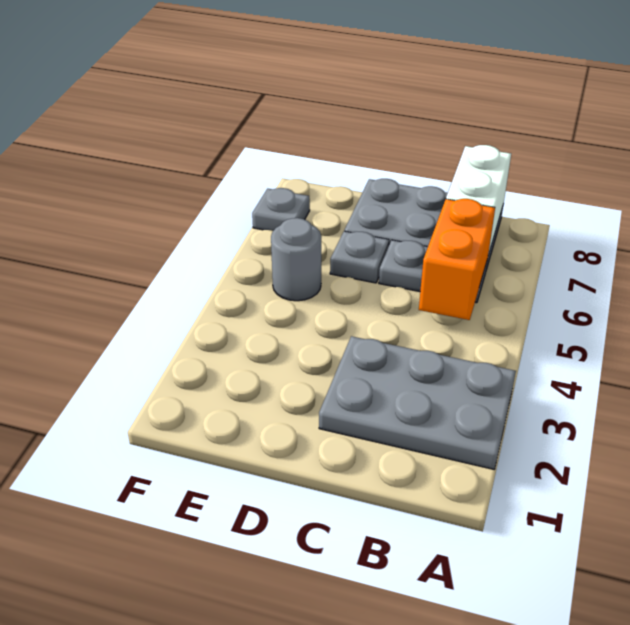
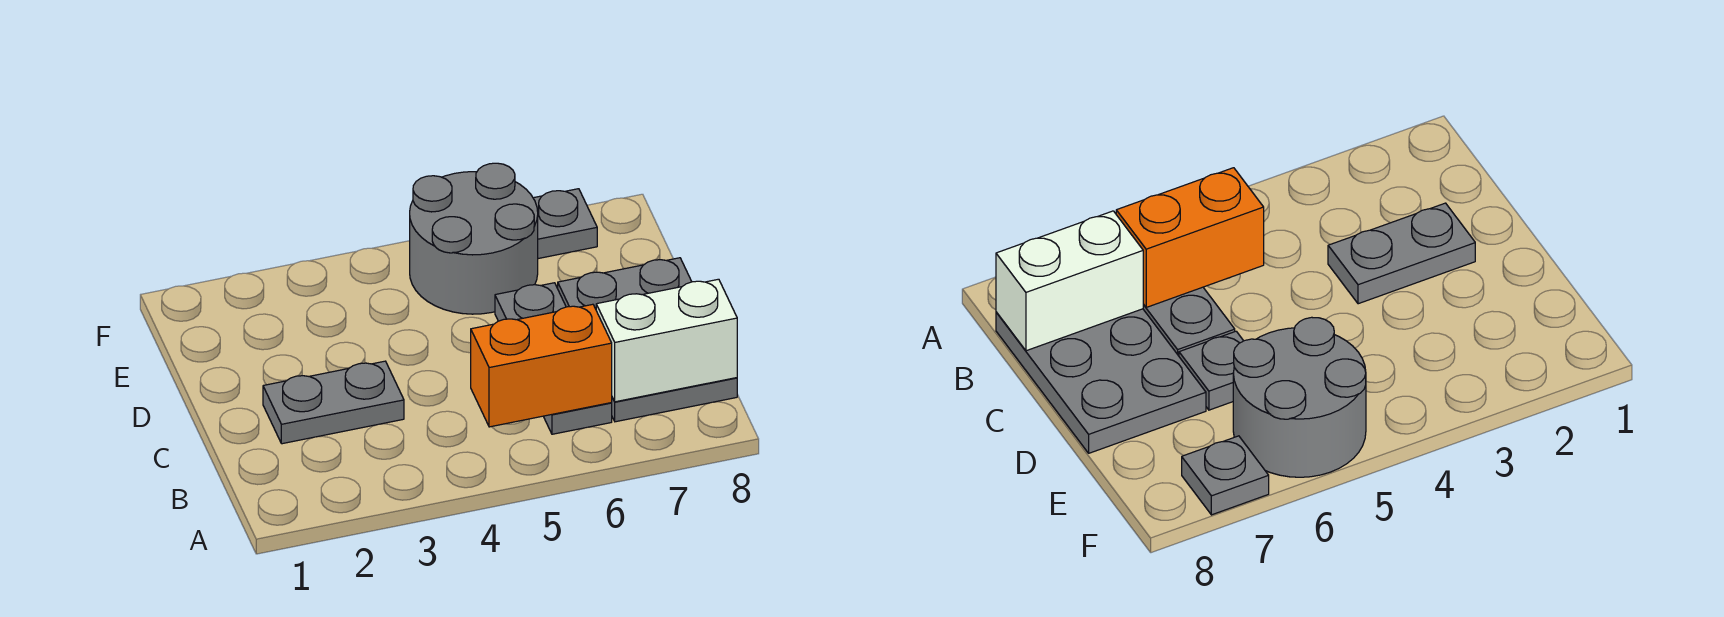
grey plate A2:C3 level 1 -> grey plate C2:C3 level 1
grey round brick E5 level 1 -> grey round brick E5:F6 level 1

